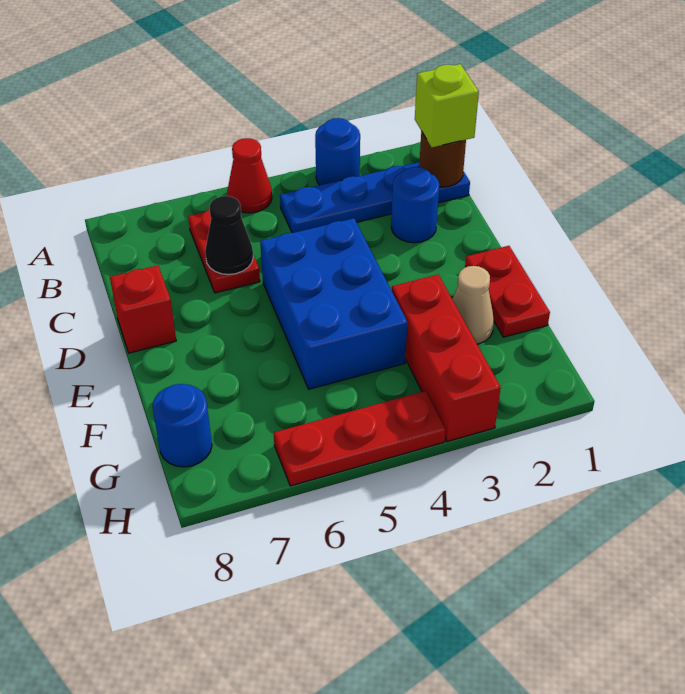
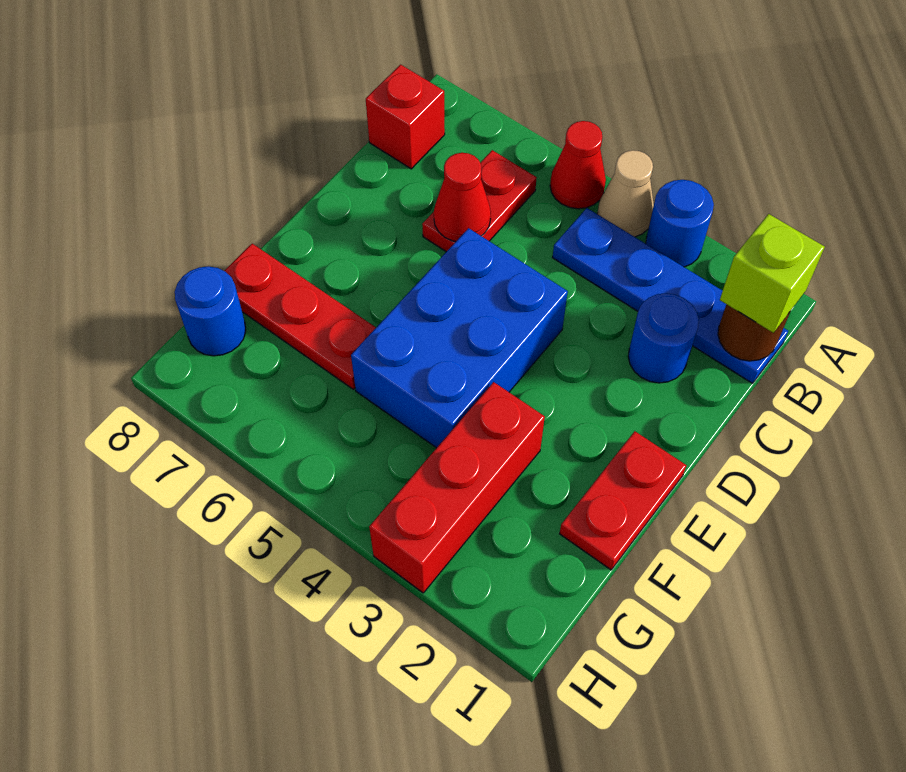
black cone C6 level 2 -> red cone C6 level 2
red brick D8 level 1 -> red brick B8 level 1
tan cone F2 level 1 -> tan cone A4 level 1
red plate H4:H6 level 1 -> red plate F6:F8 level 1

